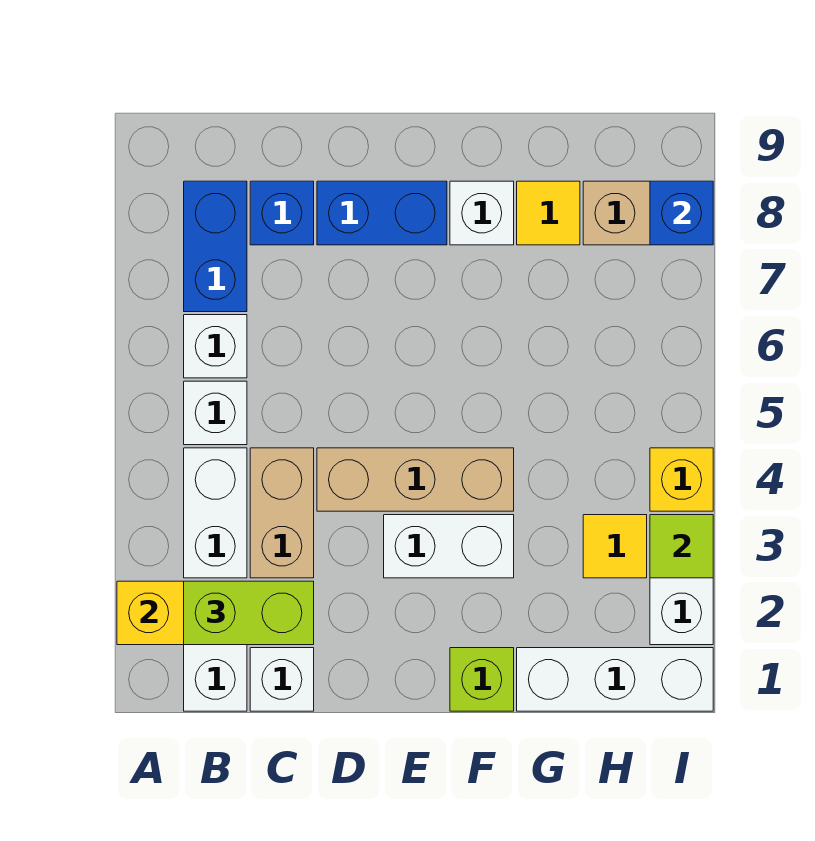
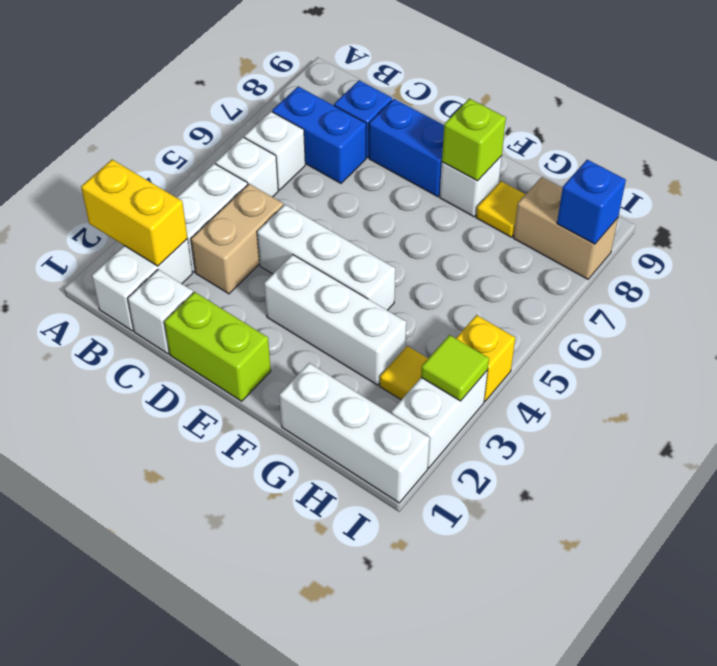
lime brick B2:C2 level 3 -> lime brick D1:E1 level 1
blue brick B7:B8 level 1 -> blue brick B7:C7 level 1
tan brick D4:F4 level 1 -> white brick D4:F4 level 1
white brick E3:F3 level 1 -> white brick E3:G3 level 1
lime brick F1 level 1 -> lime brick F8 level 2

